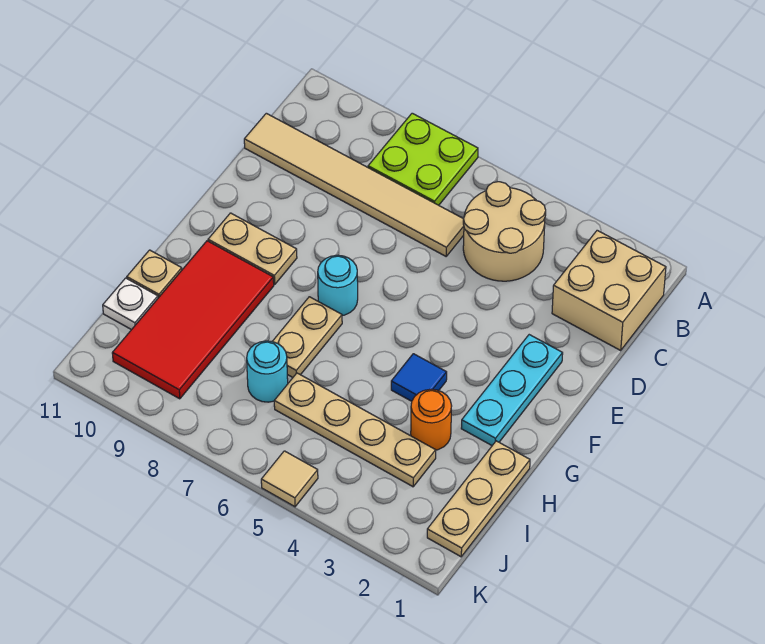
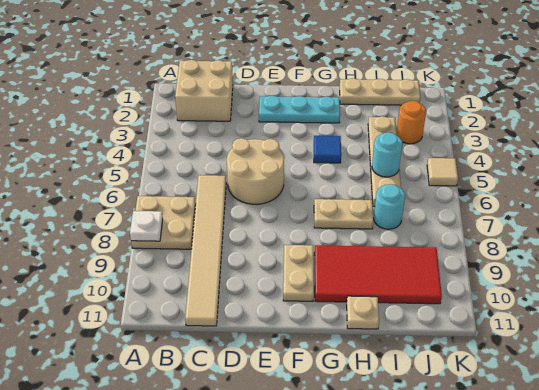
lime plate A7:B8 level 1 -> tan plate A7:B8 level 1
tan round brick B4:C5 level 1 -> tan round brick D5:E6 level 1
cyan round brick F7 level 1 -> cyan round brick I5 level 2
orange round brick H3 level 1 -> orange round brick J3 level 1
white plate I11 level 1 -> white plate A8 level 2

